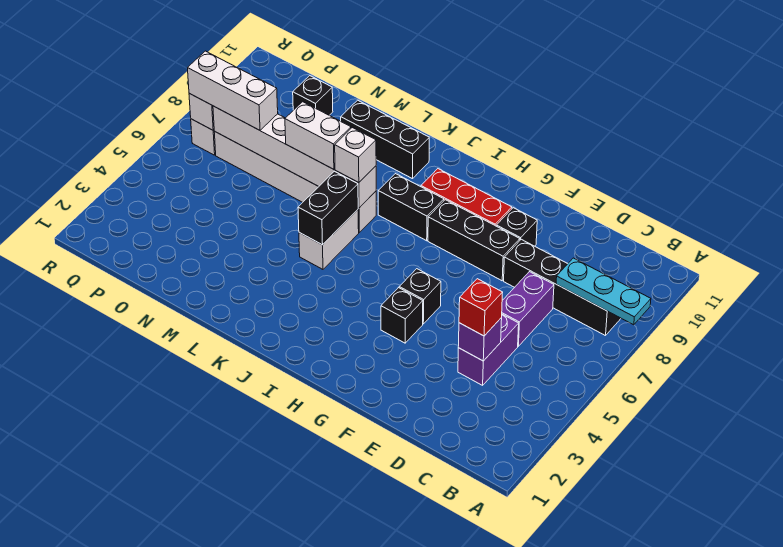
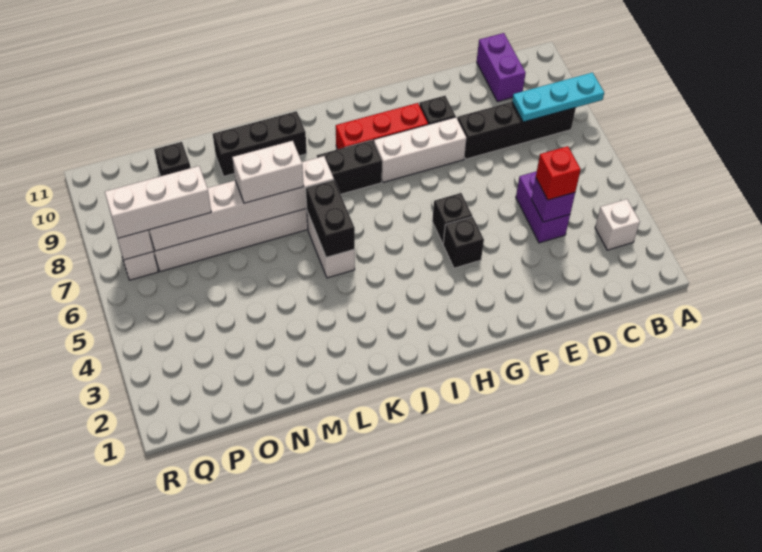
purple brick D6:D7 level 1 -> purple brick C10:C11 level 1
black brick F8:H8 level 1 -> white brick F8:H8 level 1
white brick K7 level 3 -> white brick B3 level 1

